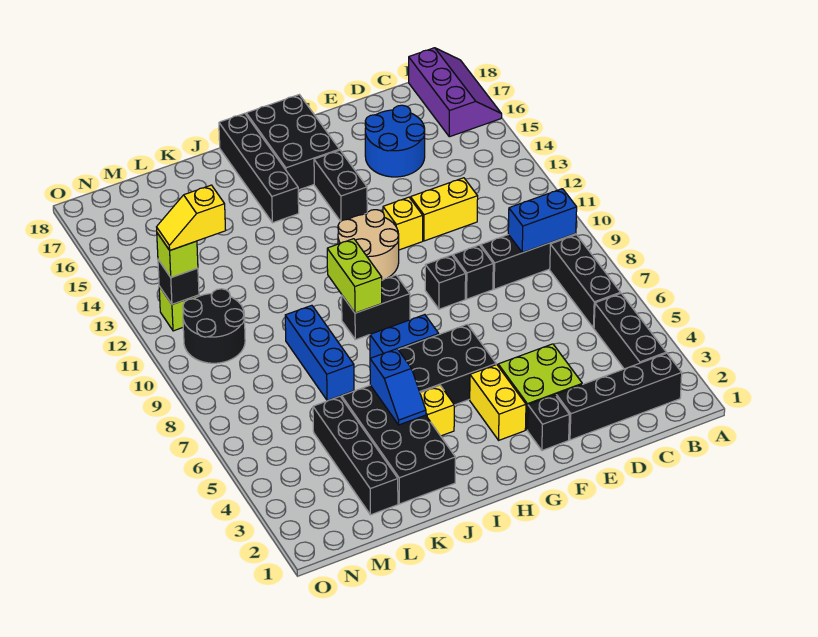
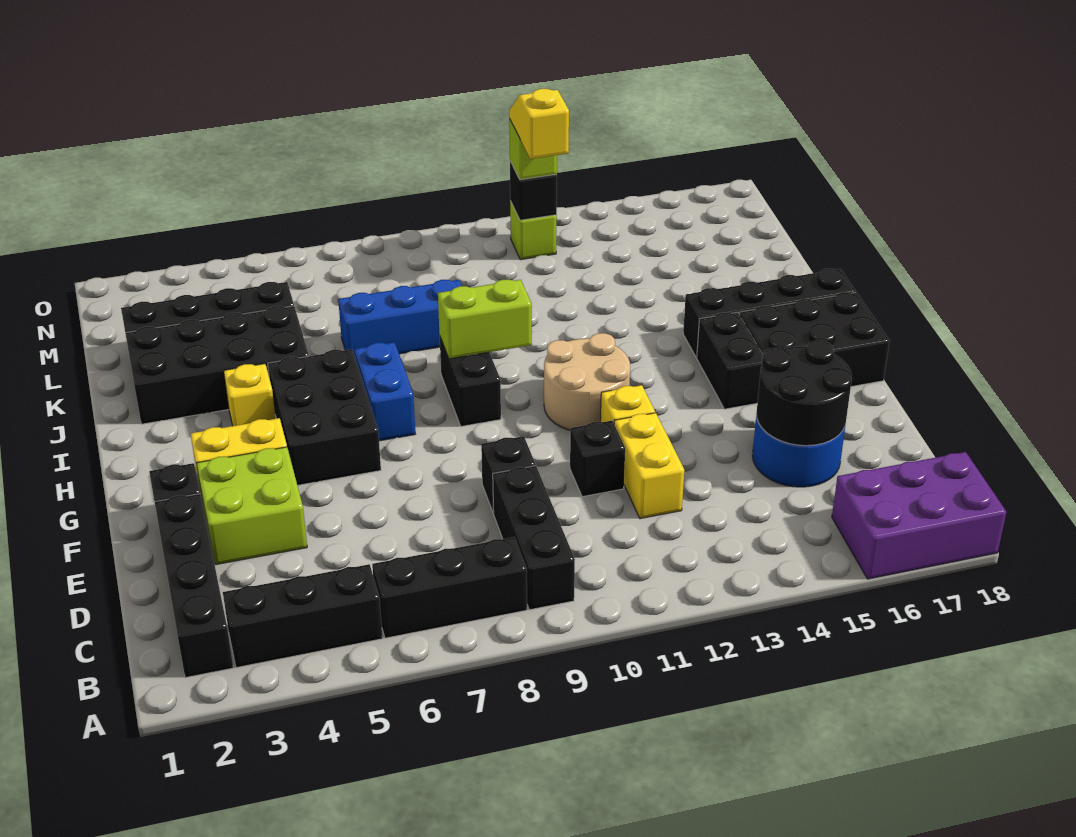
purple slope A16:B18 level 1 top B -> purple brick A16:B18 level 1
blue brick B9:C9 level 2 -> none
black brick F9 level 1 -> black brick E11 level 1
black brick G14:G15 level 1 -> black brick G15:H15 level 1
blue slope J4:J5 level 2 top 5 -> none
black round brick M10:N11 level 1 -> black round brick D15:E16 level 2

